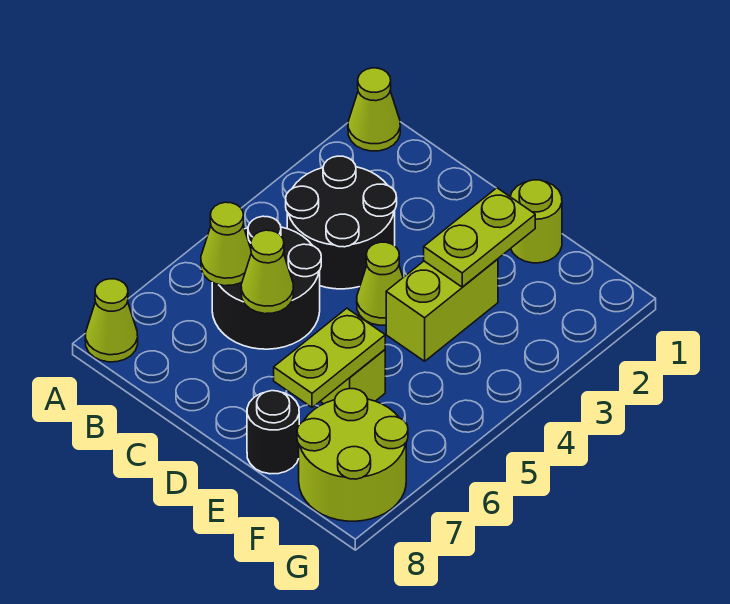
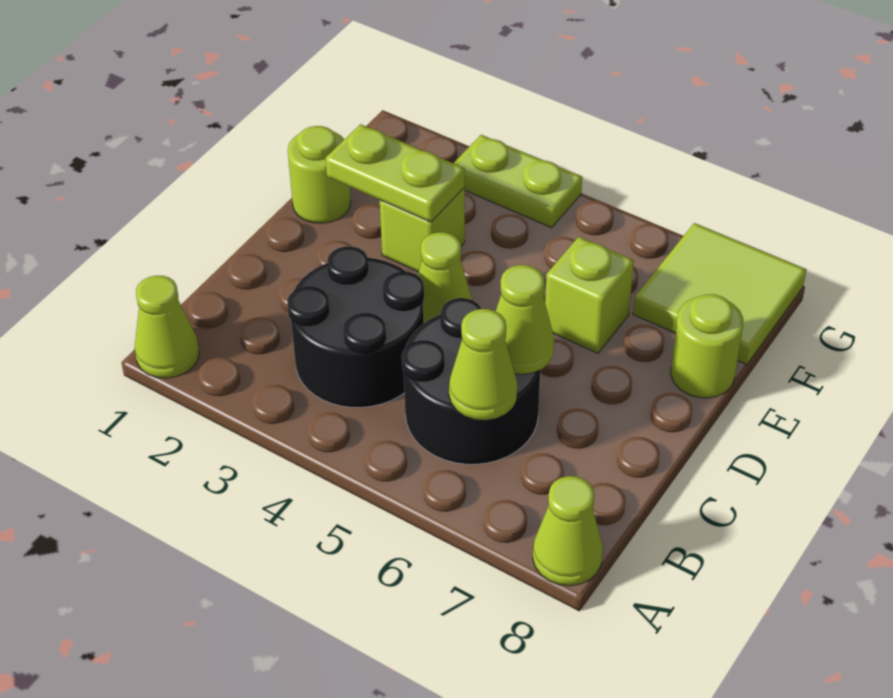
lime brick E3:E4 level 1 -> lime brick E3 level 1
lime plate E6:E7 level 2 -> lime plate G3:G4 level 1
black round brick E8 level 1 -> lime round brick E8 level 1
lime round brick F7:G8 level 1 -> lime tile F7:G8 level 1

